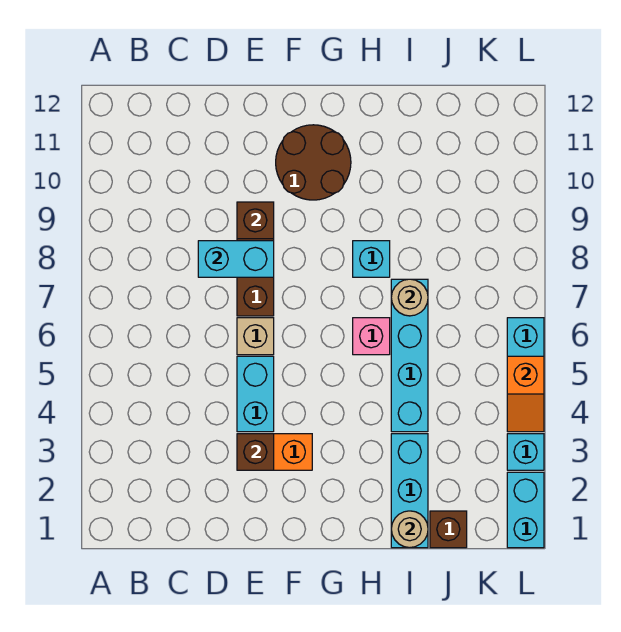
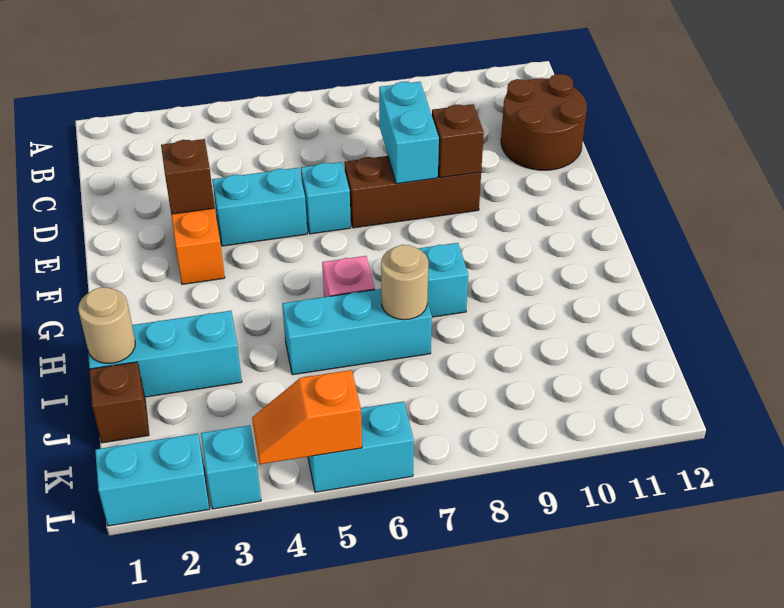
tan brick E6 level 1 -> cyan brick E6 level 1
brown round brick F10:G11 level 1 -> brown round brick C11:D12 level 1
cyan brick I4:I7 level 1 -> cyan brick I5:I7 level 1

